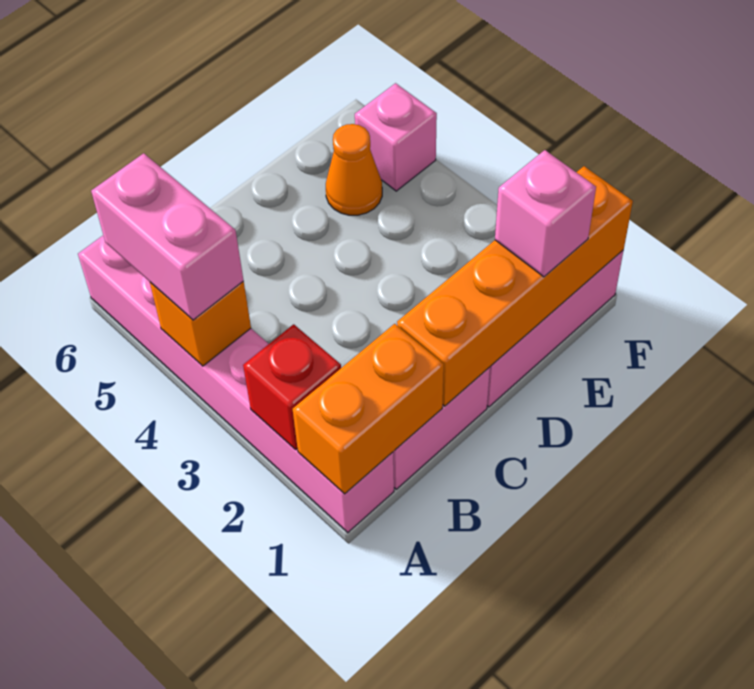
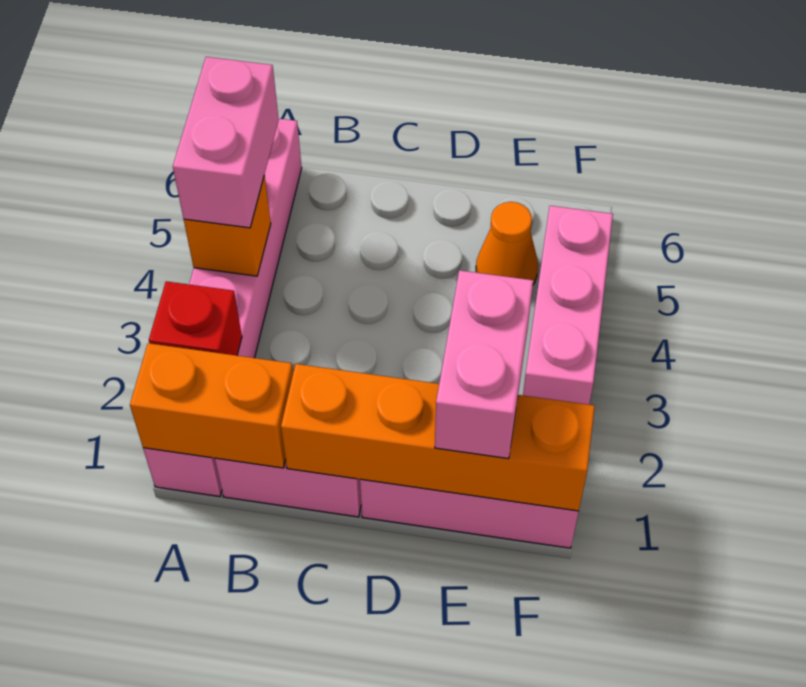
pink brick E1 level 3 -> pink brick E1:E2 level 3
pink brick F5 level 1 -> pink brick F3:F5 level 1

